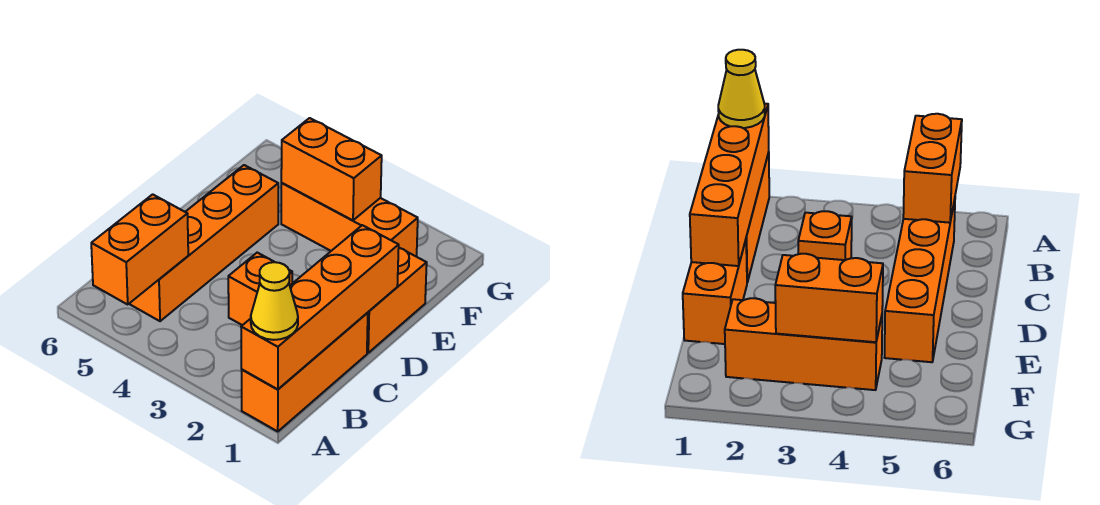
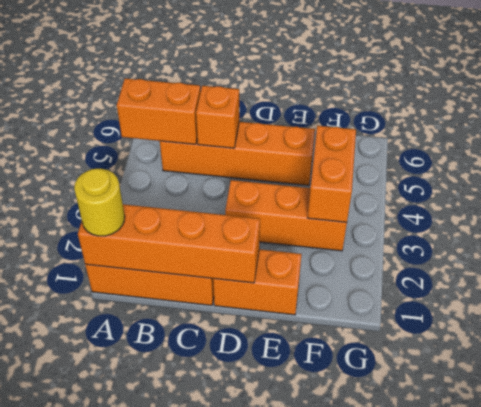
yellow cone A1 level 3 -> yellow round brick A1 level 3
orange brick C3 level 1 -> orange brick C5 level 2
orange brick F2:F4 level 1 -> orange brick D3:F3 level 1

